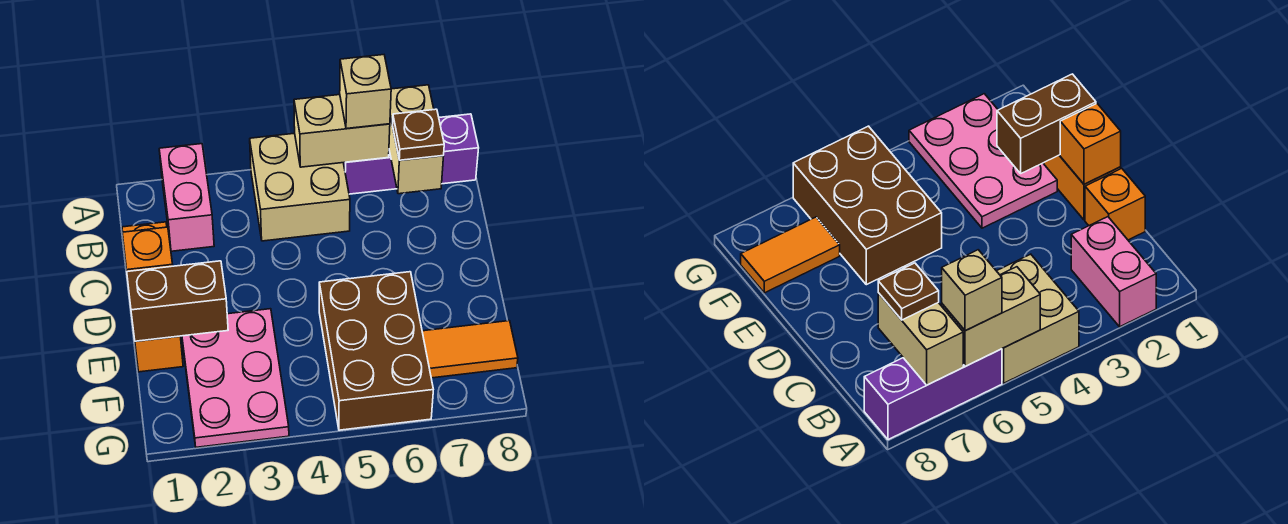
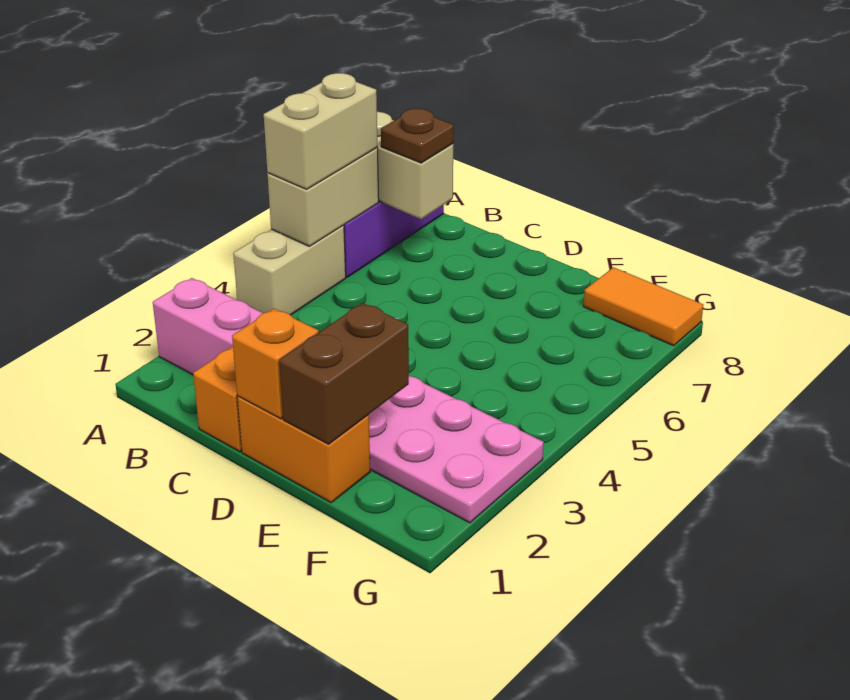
tan brick A4:B5 level 1 -> tan brick A4:A5 level 1
tan brick A6 level 3 -> tan brick A5:A6 level 3
brown brick E5:G6 level 1 -> none
orange tile F7:F8 level 1 -> orange tile F8:G8 level 1

